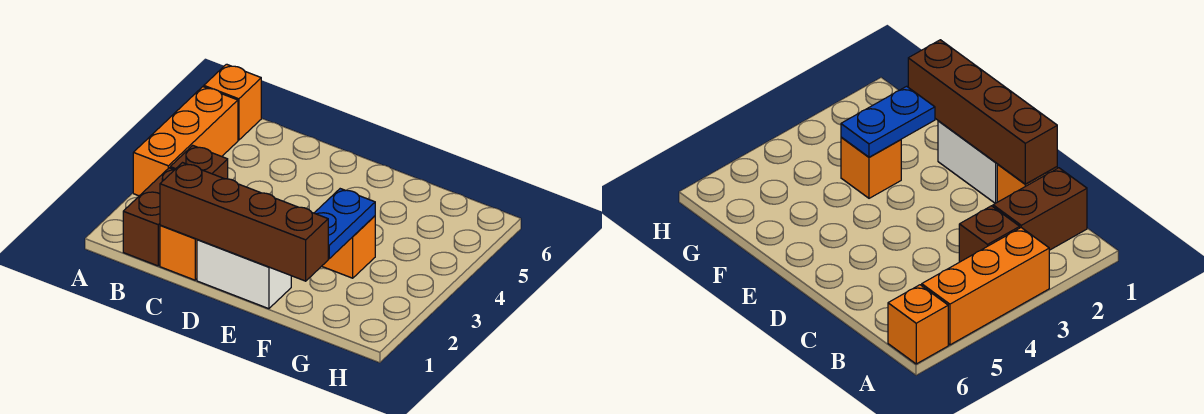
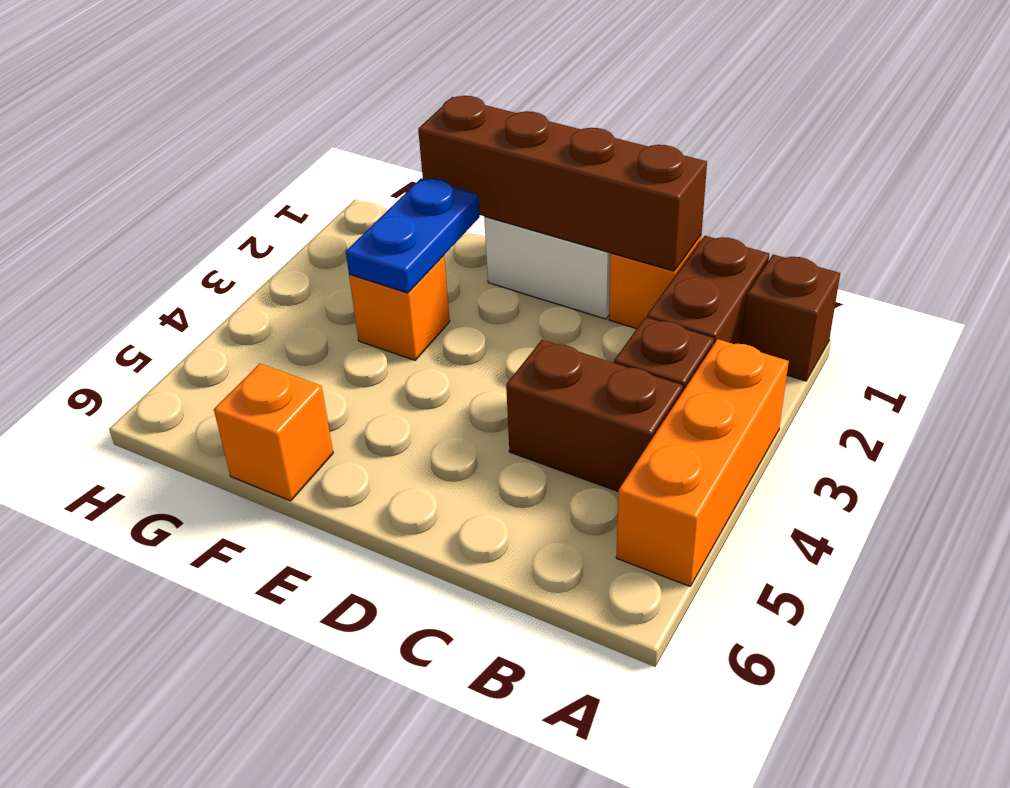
none -> brown brick A1 level 1
orange brick A6 level 1 -> orange brick F6 level 1
none -> brown brick B4:C4 level 1

